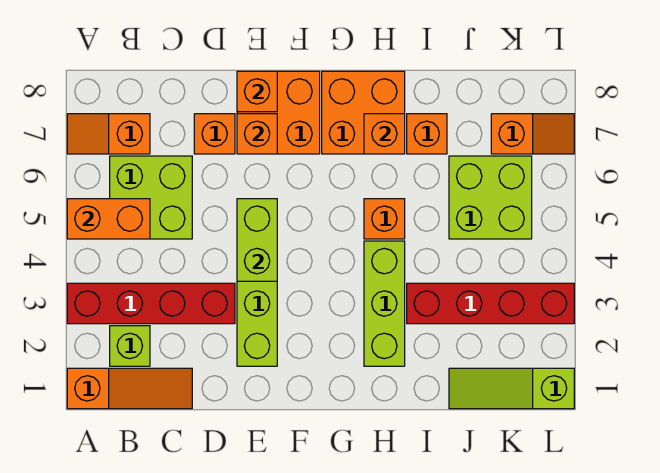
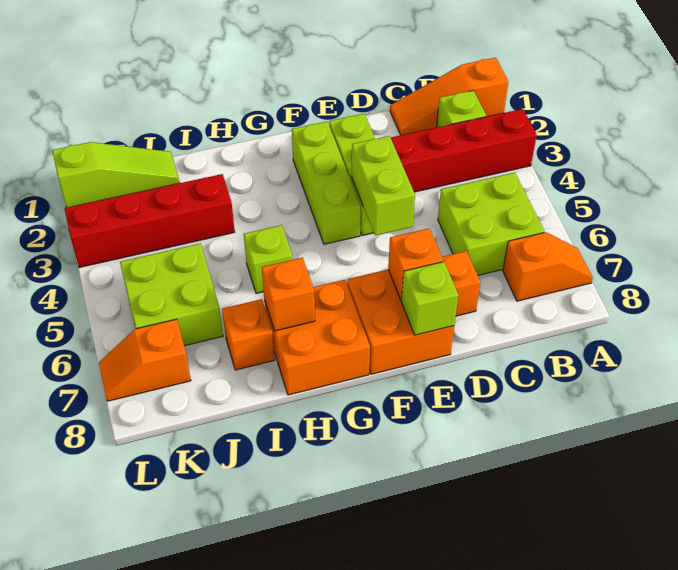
orange brick A5:B5 level 2 -> none
orange brick E8 level 2 -> lime brick E8 level 2
lime brick H2:H4 level 1 -> lime brick F2:F4 level 1
orange brick H5 level 1 -> lime brick H5 level 1

